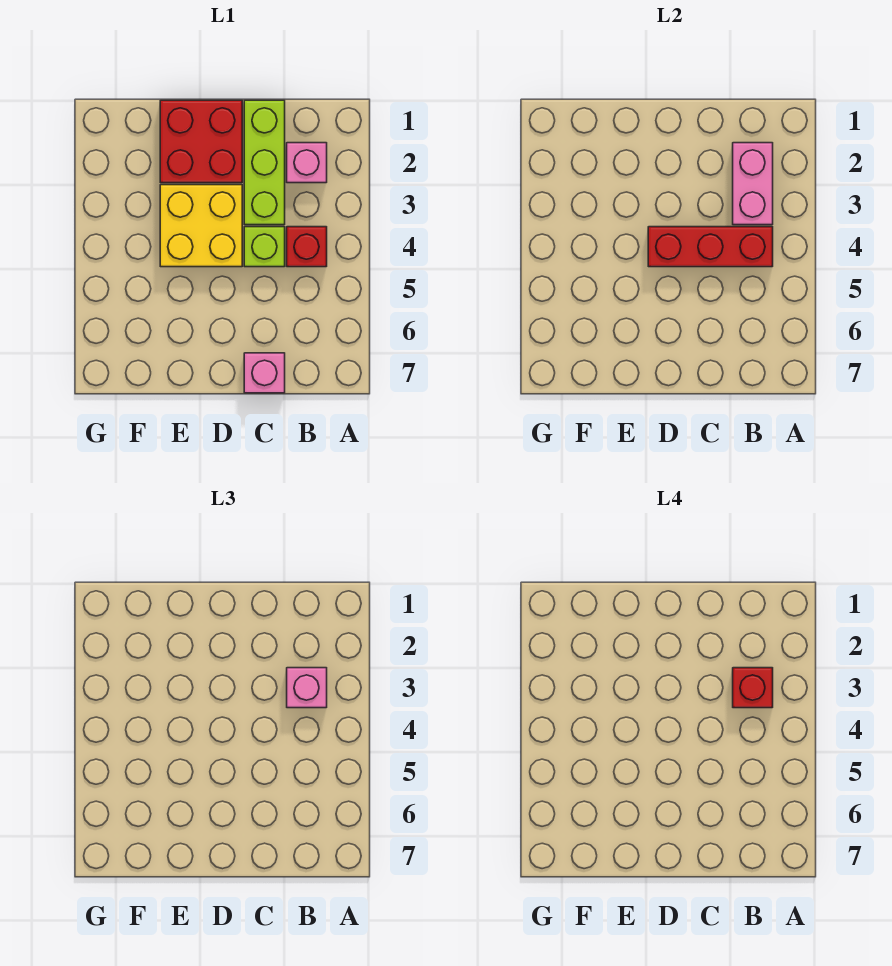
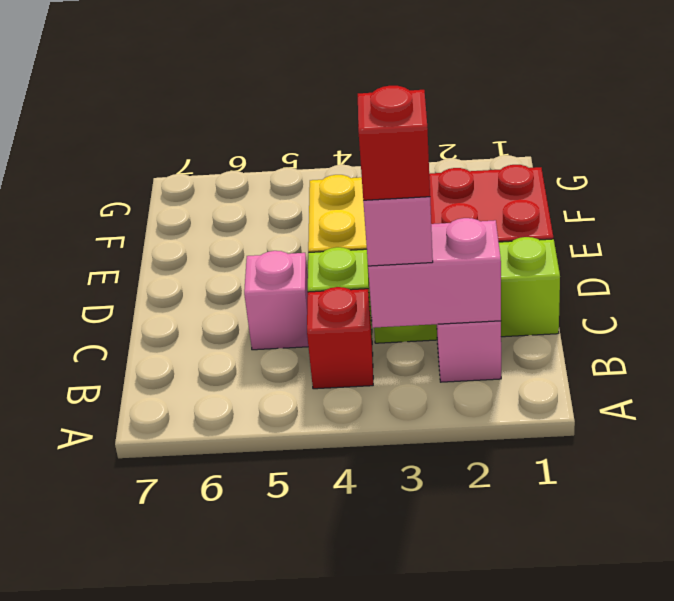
red brick B4:D4 level 2 -> none
pink brick C7 level 1 -> pink brick C5 level 1

